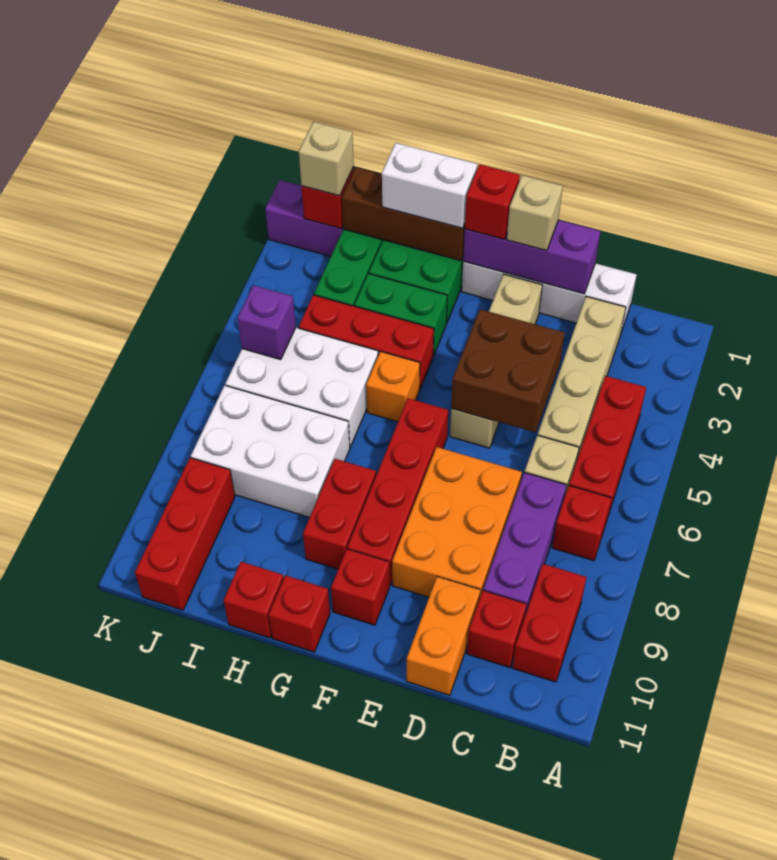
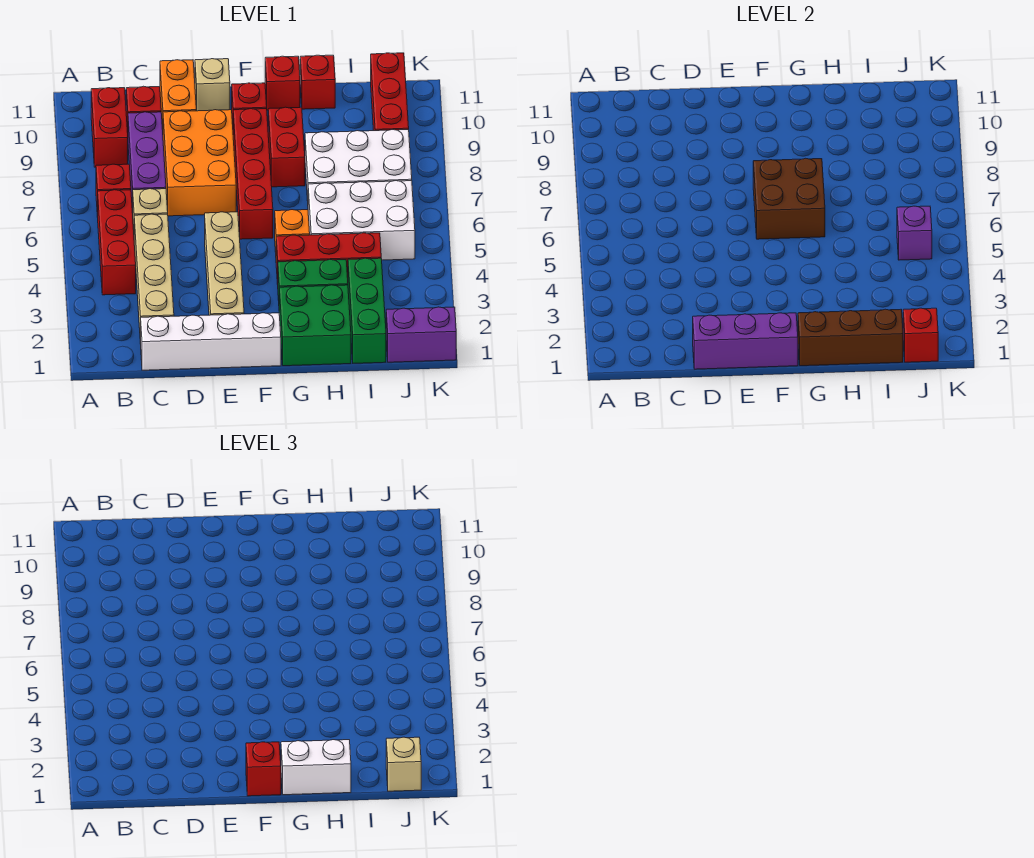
brown brick D4:E5 level 2 -> brown brick F6:G7 level 2
tan brick E1 level 3 -> tan brick E11 level 1

